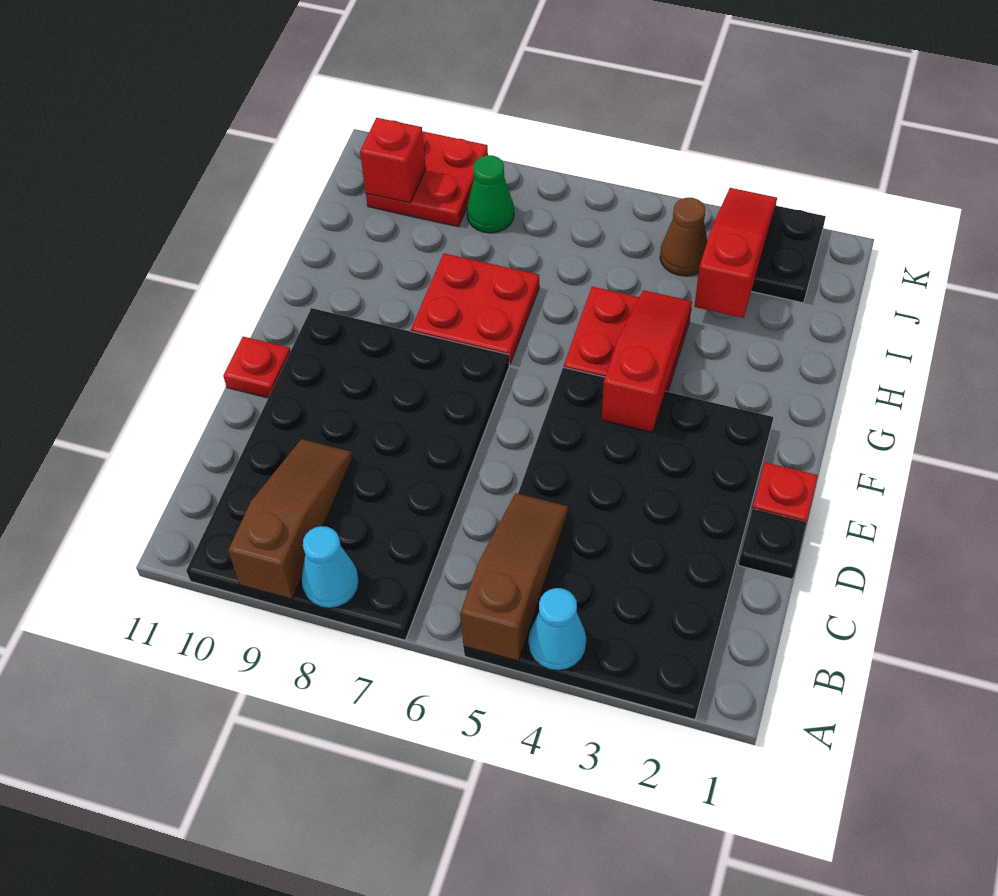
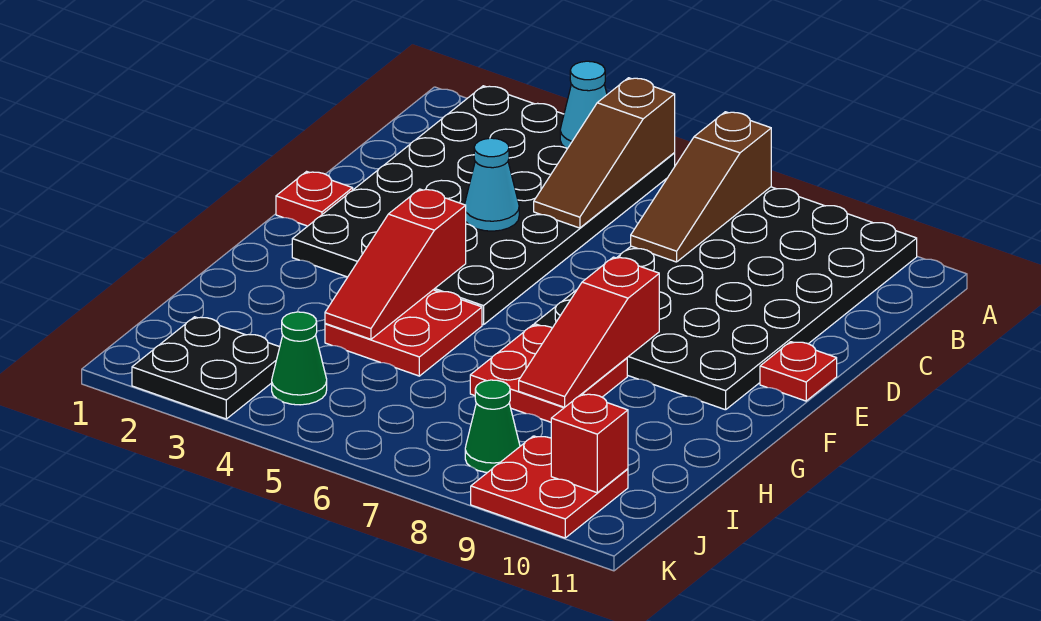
cyan cone A8 level 2 -> cyan cone D4 level 2
brown slope A9:C9 level 2 top A -> brown slope A7:C7 level 2 top A
black plate D1 level 1 -> none
red slope I3:K3 level 2 top I -> red slope F8:H8 level 2 top F
brown cone J4 level 1 -> green cone J4 level 1

